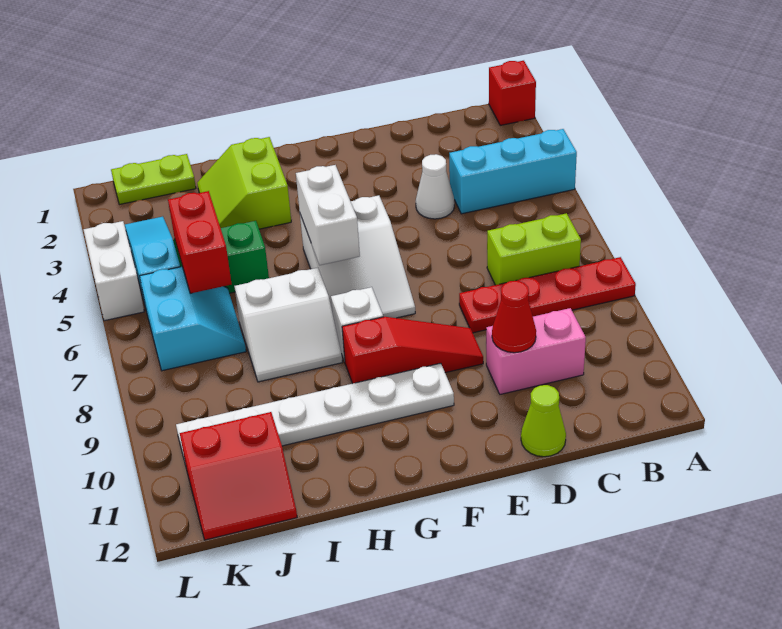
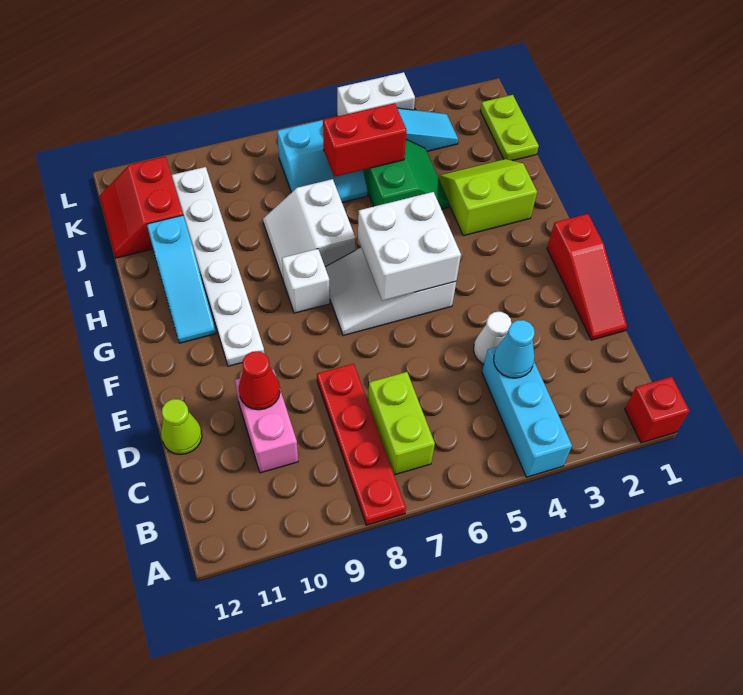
none -> cyan cone C4 level 2
red slope E9:G9 level 1 top G -> red slope D1:F1 level 1 top F
white brick G5:G6 level 2 -> white brick F5:G6 level 2
none -> cyan slope G11:I11 level 1 top I

